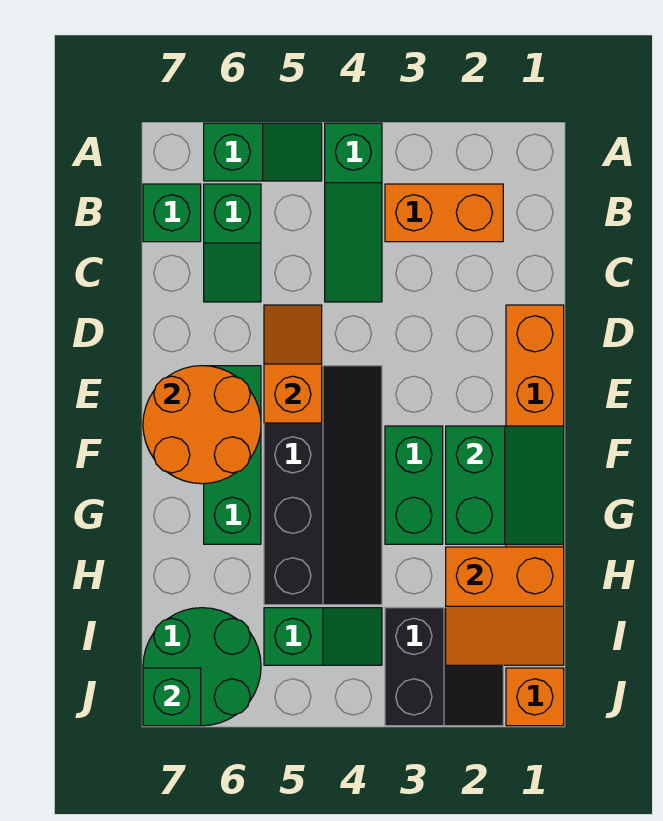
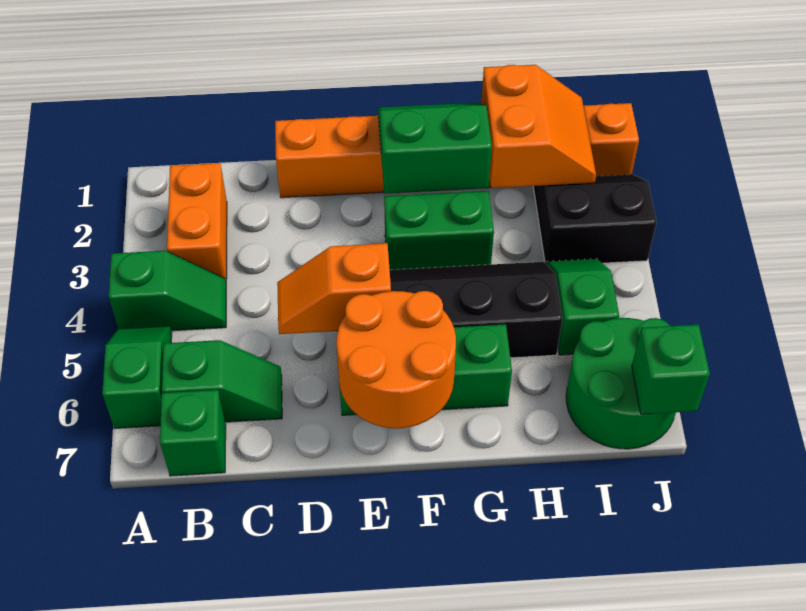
green slope A4:C4 level 1 top A -> green slope A4:B4 level 1 top A

